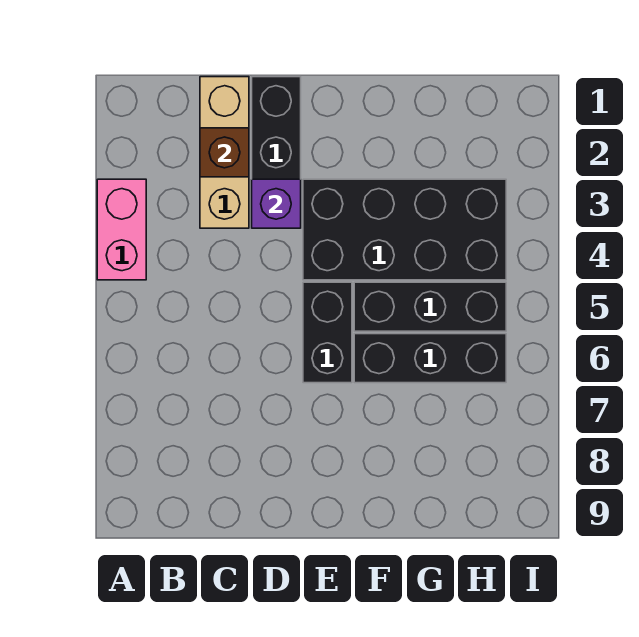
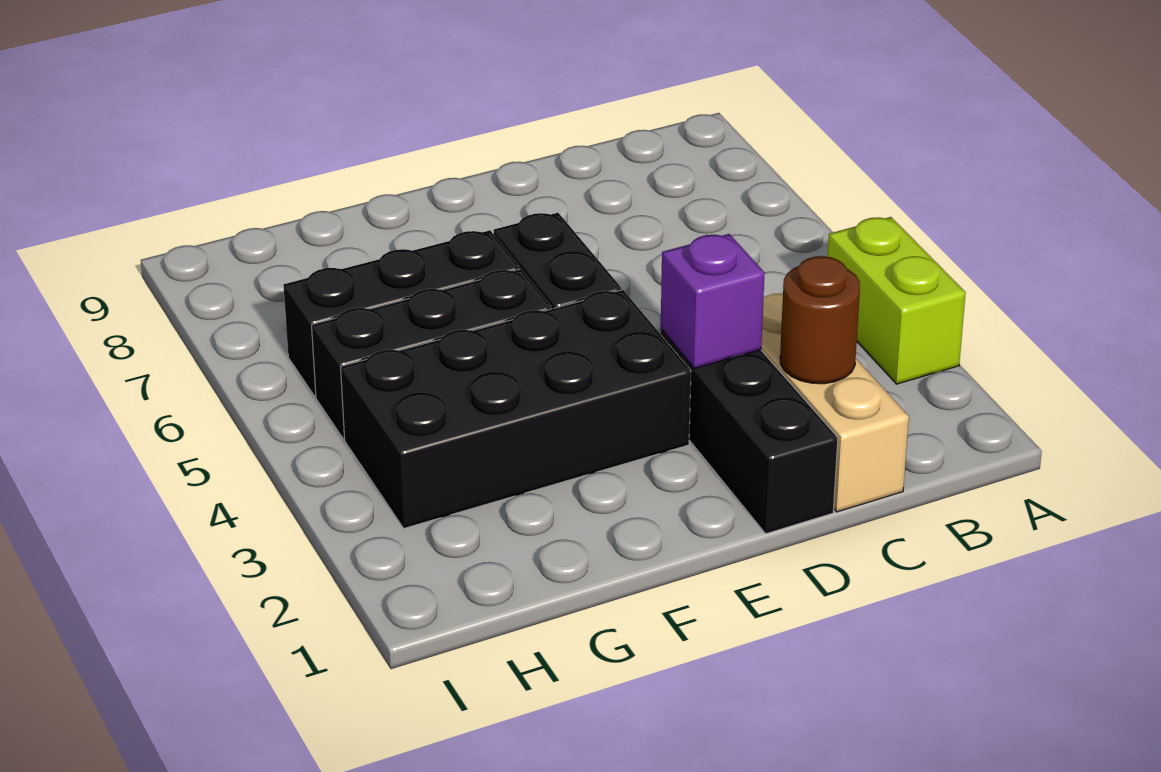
pink brick A3:A4 level 1 -> lime brick A3:A4 level 1
brown brick C2 level 2 -> brown round brick C2 level 2

